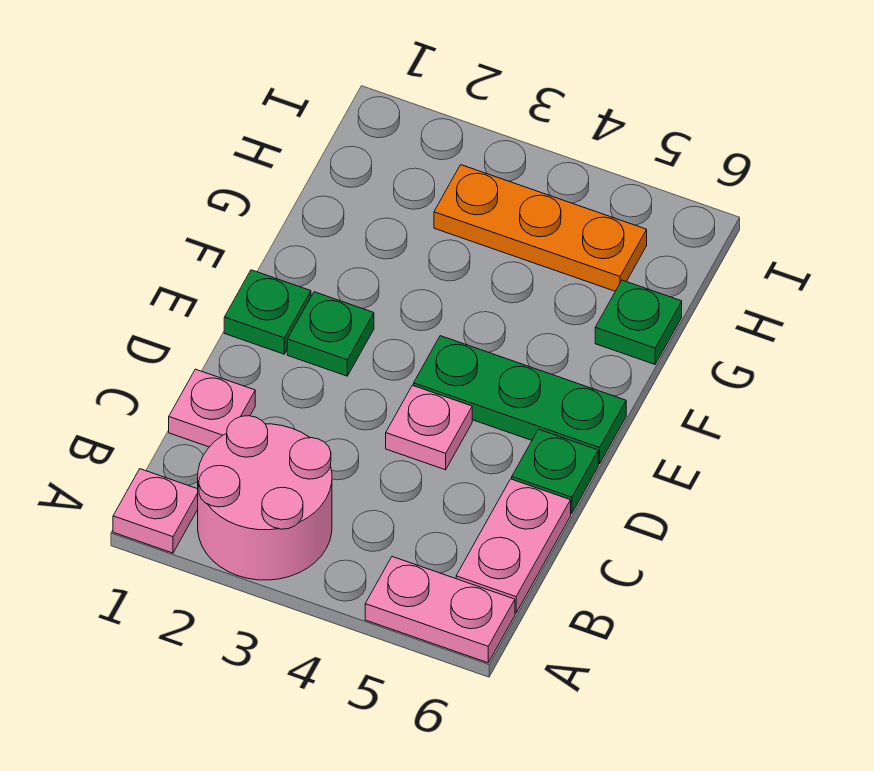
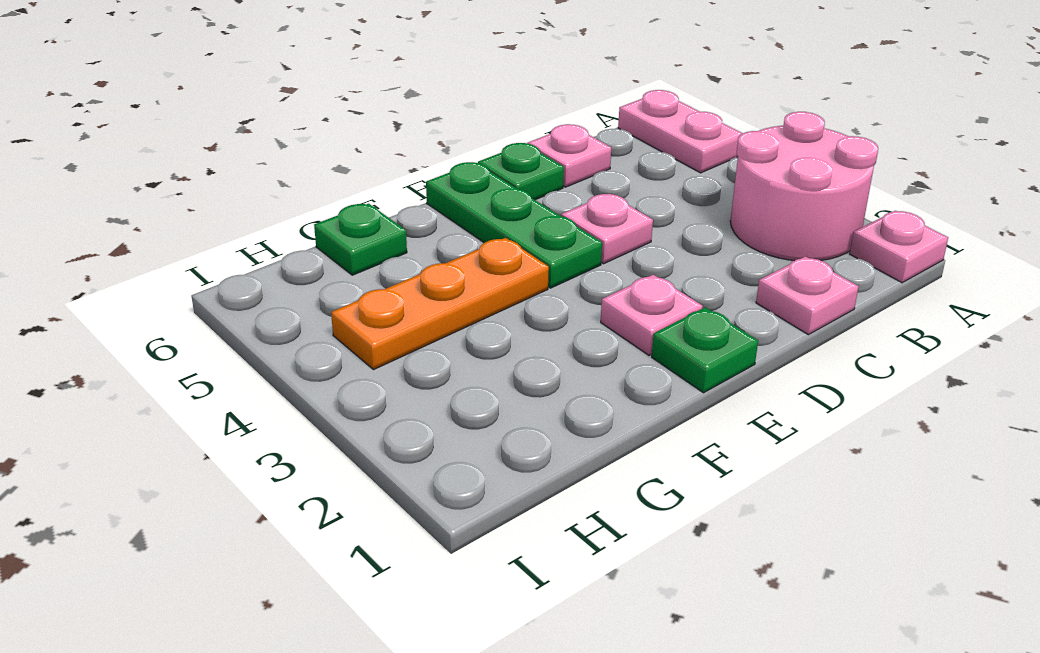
pink plate B6:C6 level 1 -> pink plate C6 level 1
green plate E2 level 1 -> pink plate E2 level 1
orange plate H3:H5 level 1 -> orange plate F4:H4 level 1

